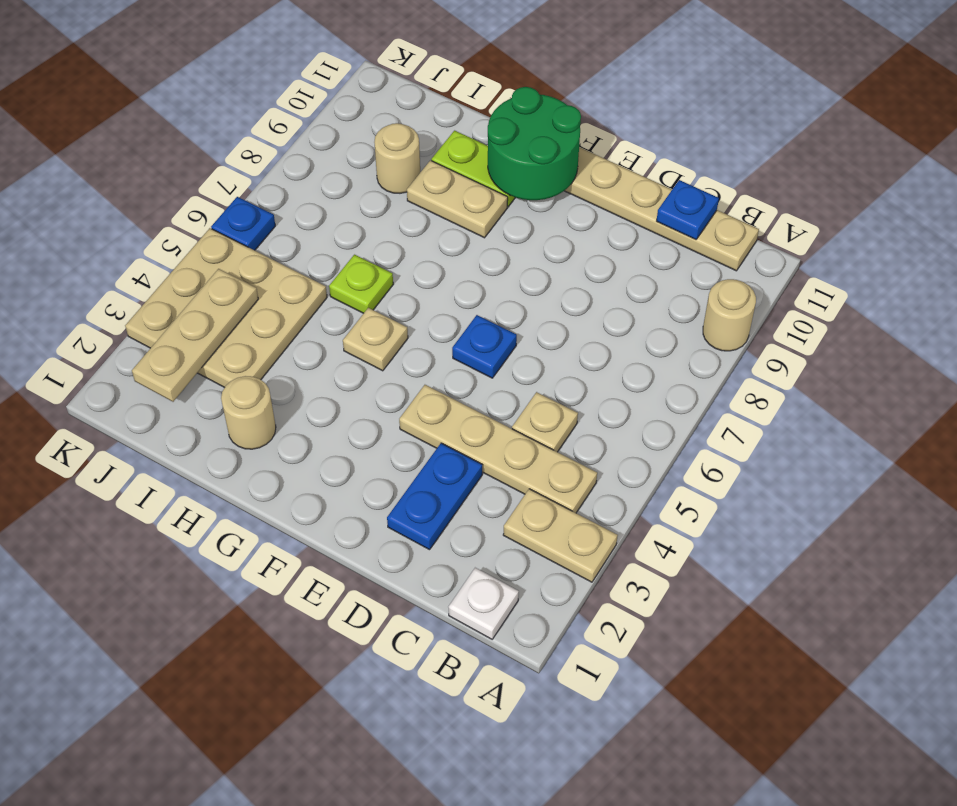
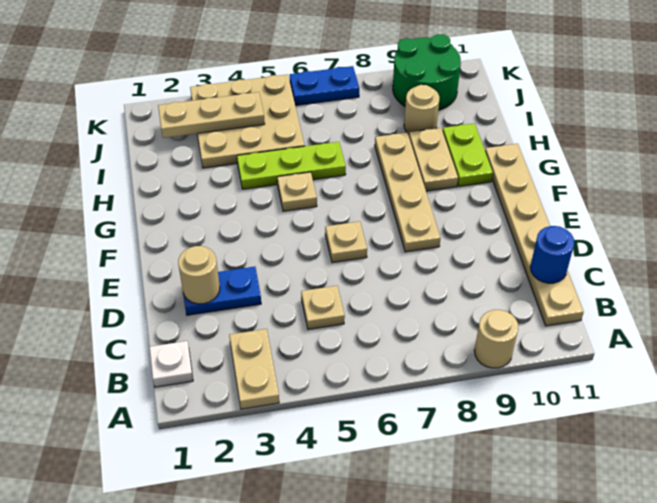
tan plate B4:E4 level 1 -> tan plate E8:H8 level 1
blue plate C11 level 2 -> blue round brick C11 level 2
blue plate E6 level 1 -> tan plate E6 level 1
green round brick F10:G11 level 2 -> green round brick J9:K10 level 1
tan round brick H2 level 1 -> tan round brick D2 level 2
lime plate H6 level 1 -> lime plate H4:H6 level 1
blue plate K6 level 1 -> blue plate K6:K7 level 1

